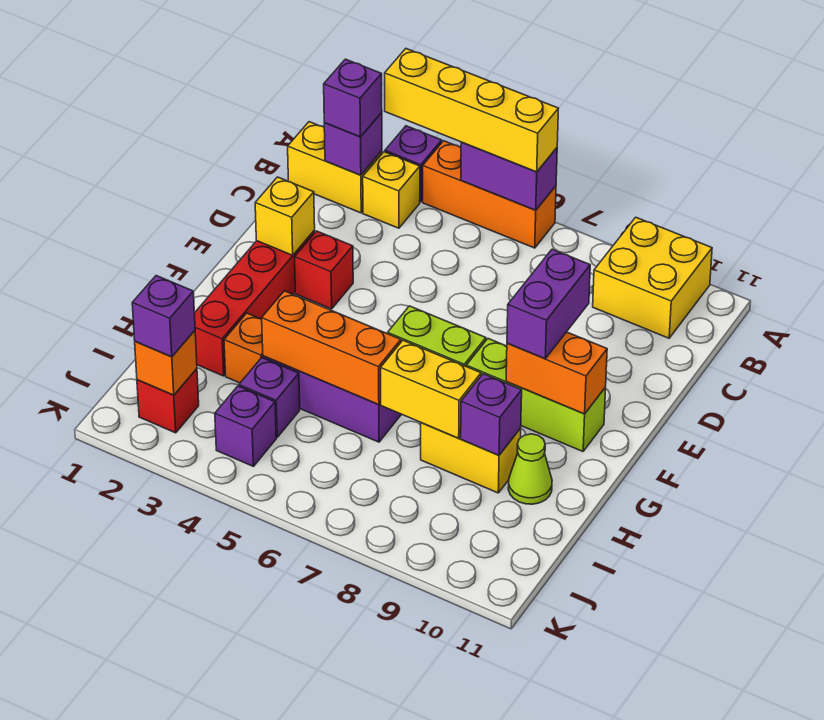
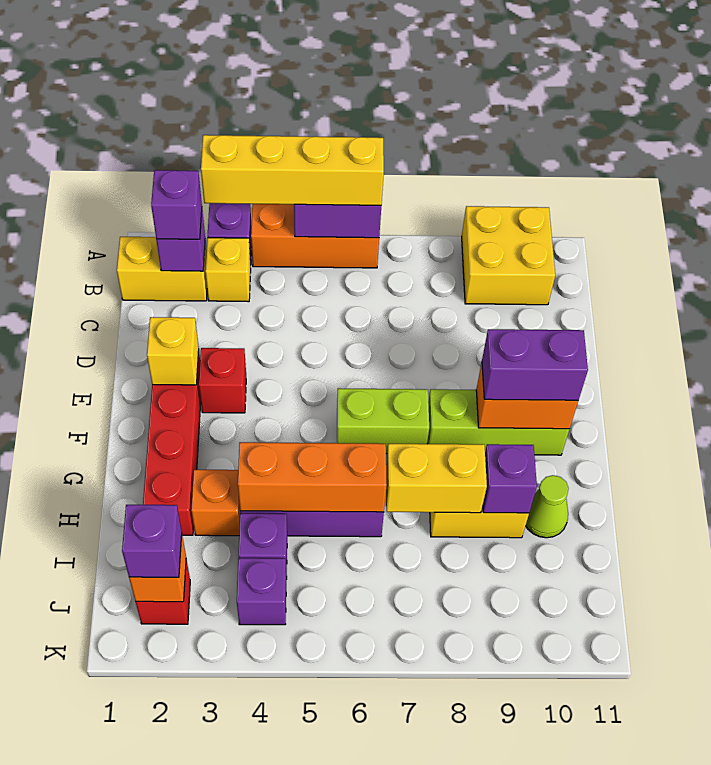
purple brick E9:F9 level 3 -> purple brick F9:F10 level 3

